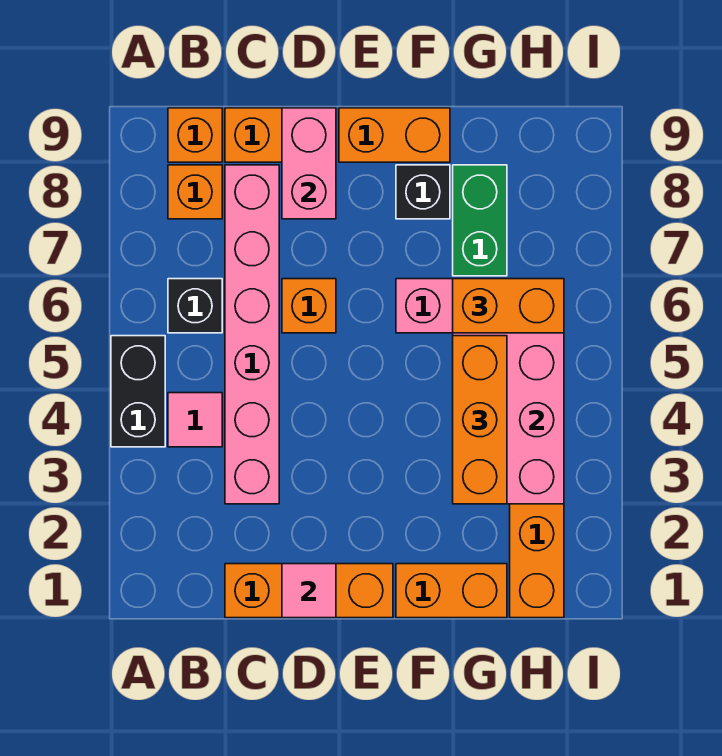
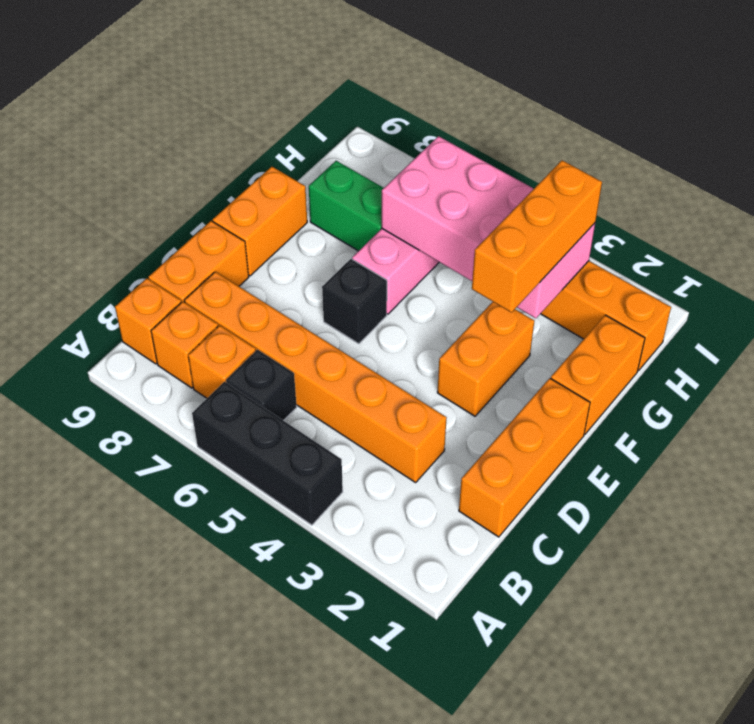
black brick A4:A5 level 1 -> black brick A4:A6 level 1
pink tile B4 level 1 -> none
pink brick C3:C8 level 1 -> orange brick C3:C8 level 1
pink tile D1 level 2 -> none
orange brick D6 level 1 -> orange brick B7 level 1
pink brick D8:D9 level 2 -> none
black brick F8 level 1 -> black brick E6 level 1
orange brick G3:G5 level 3 -> orange brick F3:H3 level 3
orange brick G6:H6 level 3 -> orange brick E3:F3 level 1

